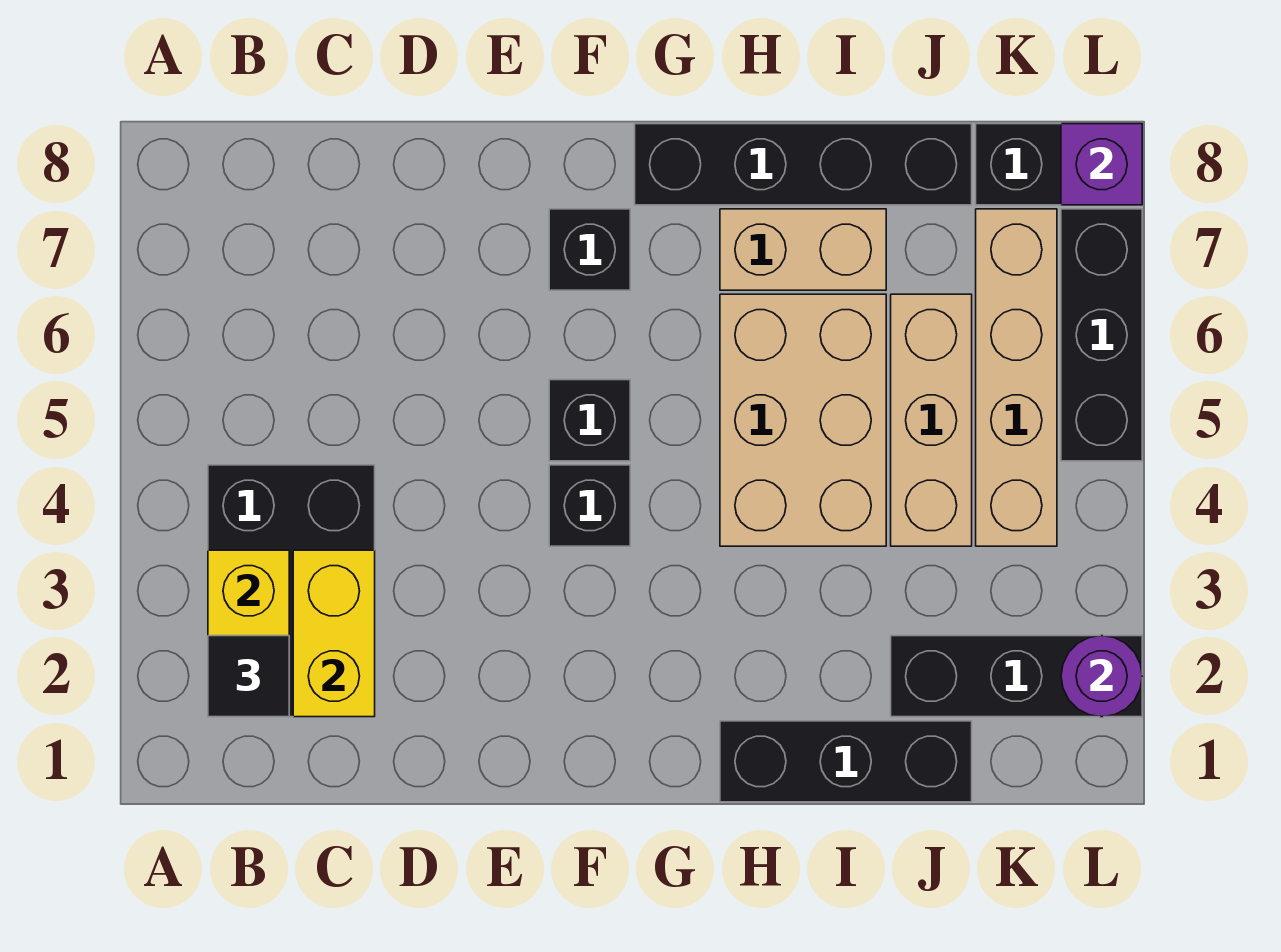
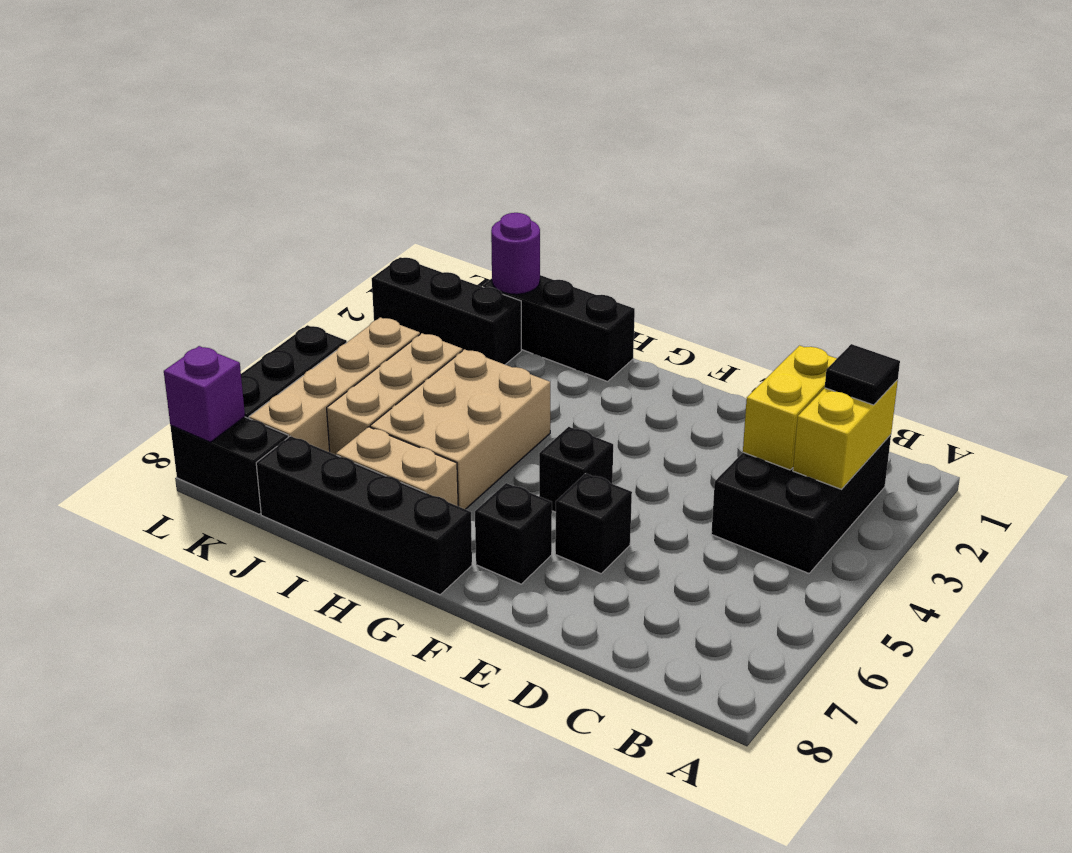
black brick F4 level 1 -> black brick E6 level 1
purple round brick L2 level 2 -> purple round brick J1 level 2

